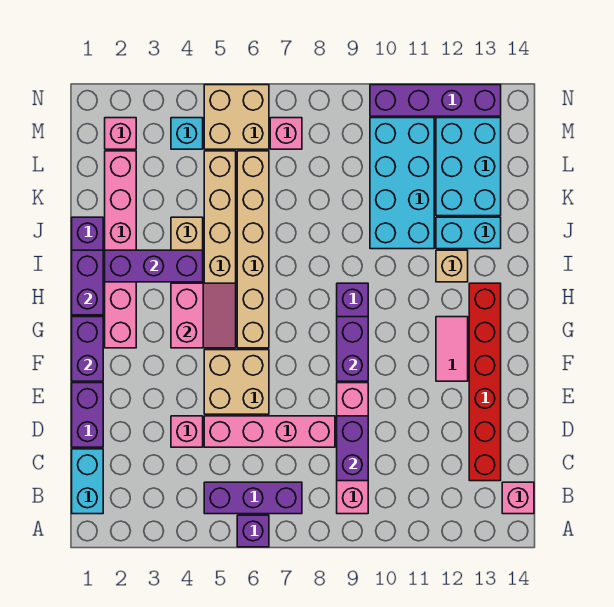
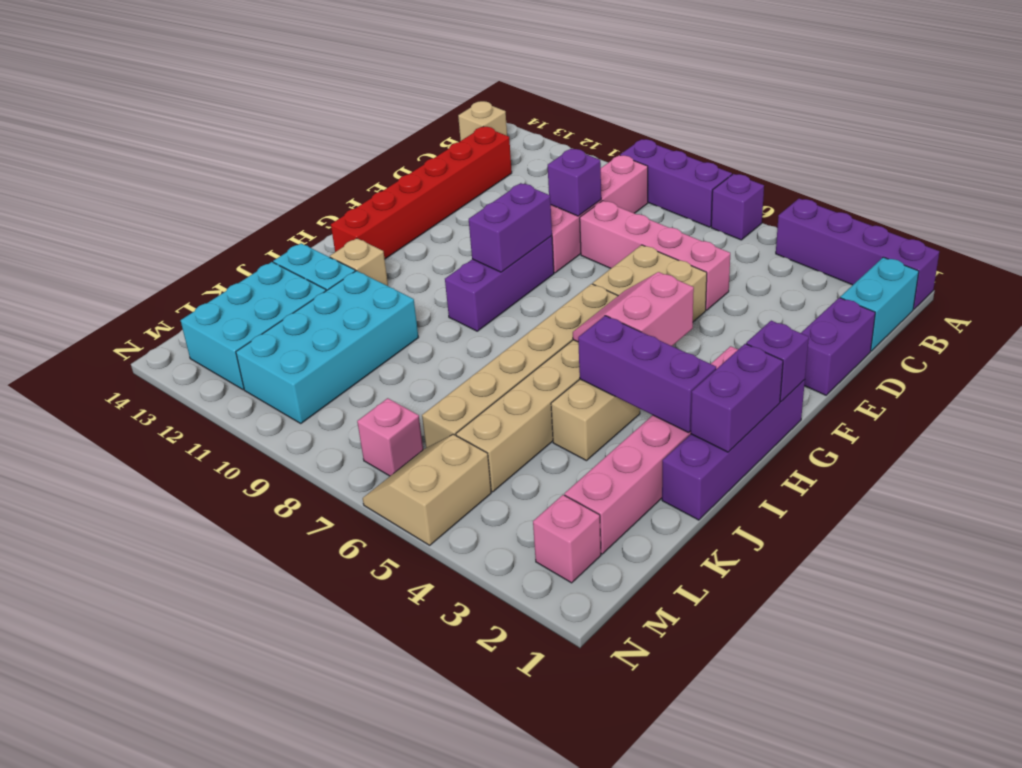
purple brick B5:B7 level 1 -> purple brick A7:A9 level 1
pink brick B14 level 1 -> tan brick B14 level 1
purple brick C9:D9 level 2 -> purple brick D9 level 2
pink brick D4 level 1 -> none
purple brick F1:G1 level 2 -> purple brick G1 level 2
pink tile F12:G12 level 1 -> none
cyan brick M4 level 1 -> none
tan brick M5:N6 level 1 -> tan slope M5:N6 level 1 top 5
purple brick N10:N13 level 1 -> purple brick A1:A4 level 1

